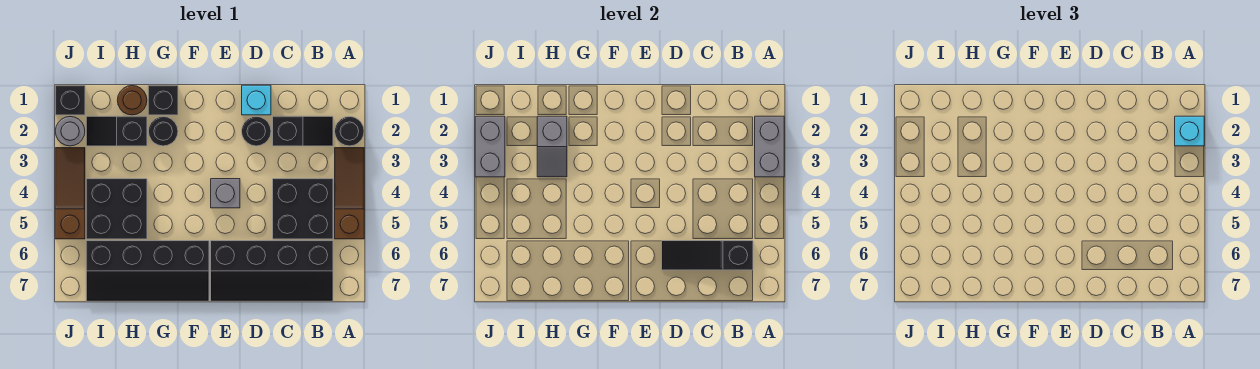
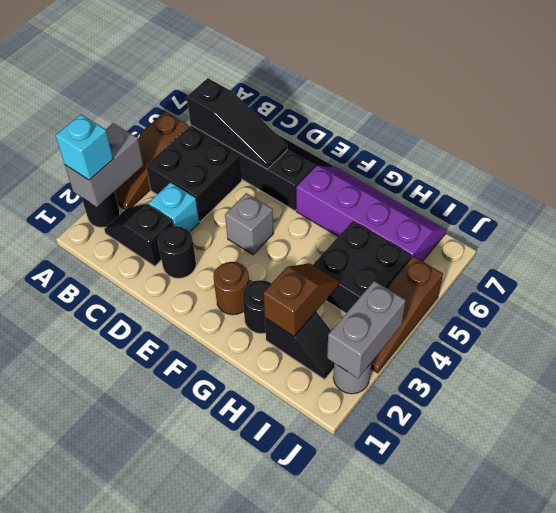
cyan brick D1 level 1 -> cyan brick C3 level 1
black slope F6:I7 level 1 top 6 -> purple slope F6:I7 level 1 top 6
black brick G1 level 1 -> none
brown round brick H1 level 1 -> brown round brick F2 level 1
grey slope H2:H3 level 2 top 2 -> brown slope H2:H3 level 2 top 2
black brick J1 level 1 -> none

